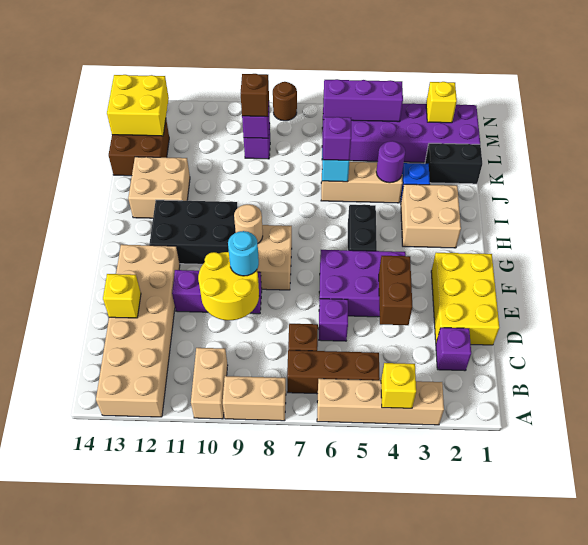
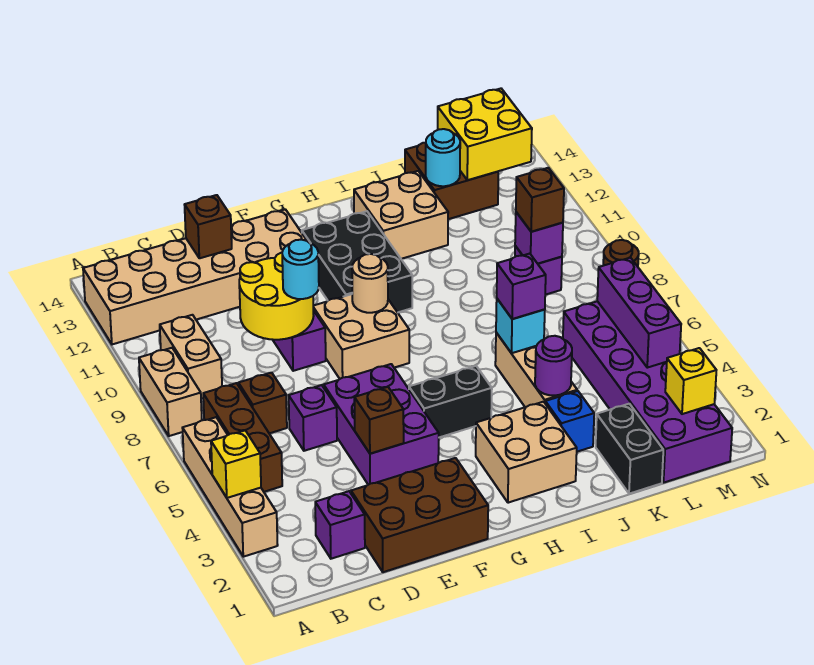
tan brick A10:B10 level 1 -> tan brick B9:B10 level 1
yellow brick D1:F2 level 1 -> brown brick D1:F2 level 1
brown brick D4:E4 level 2 -> brown brick E4 level 2
yellow brick D13 level 2 -> brown brick D13 level 2
none -> cyan round brick K13 level 2

